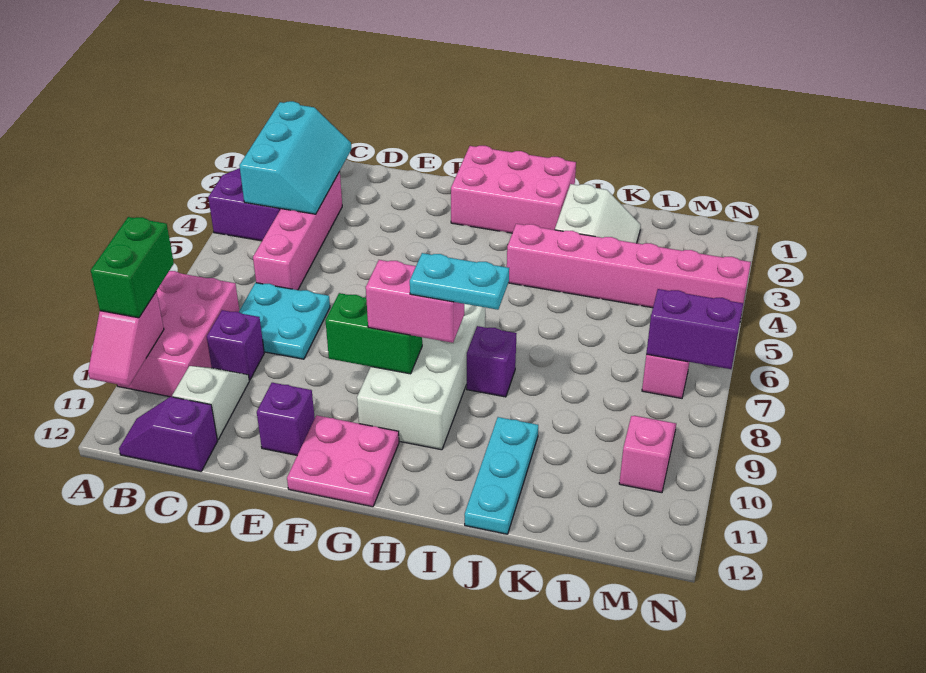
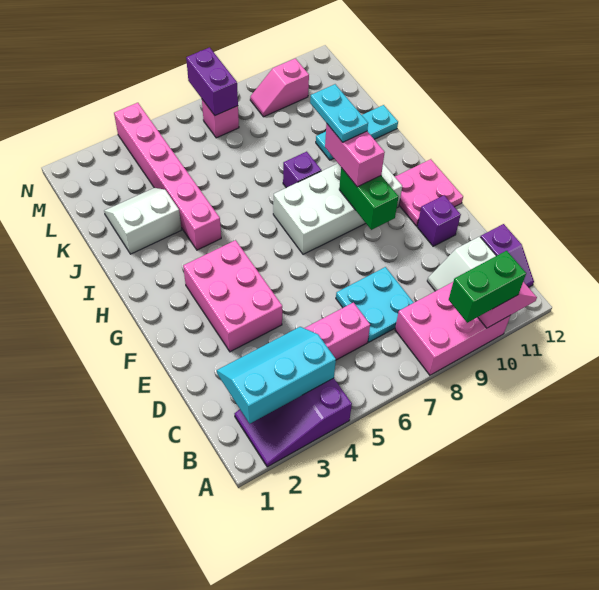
purple brick C9 level 1 -> none
pink brick G1:I2 level 1 -> pink brick E3:G4 level 1

